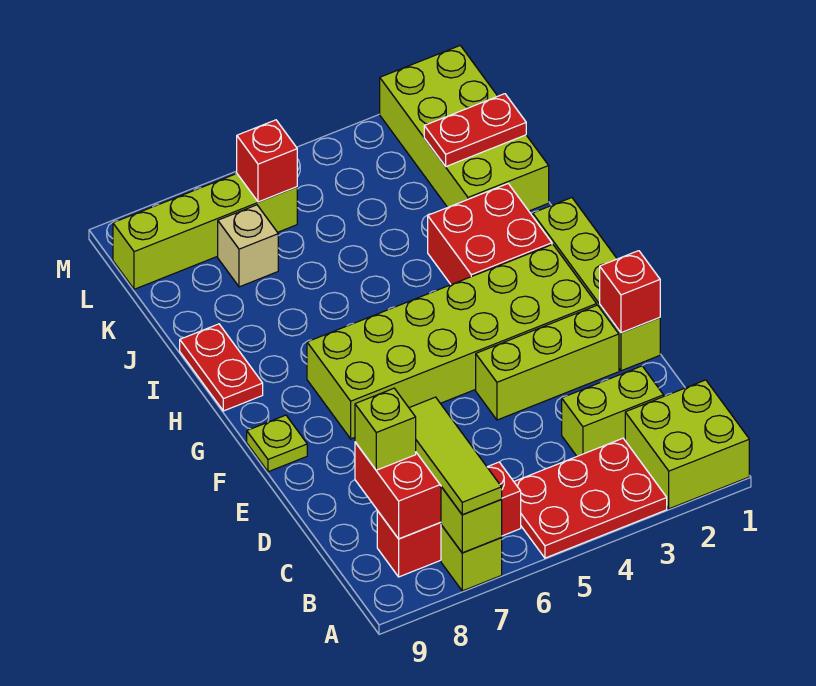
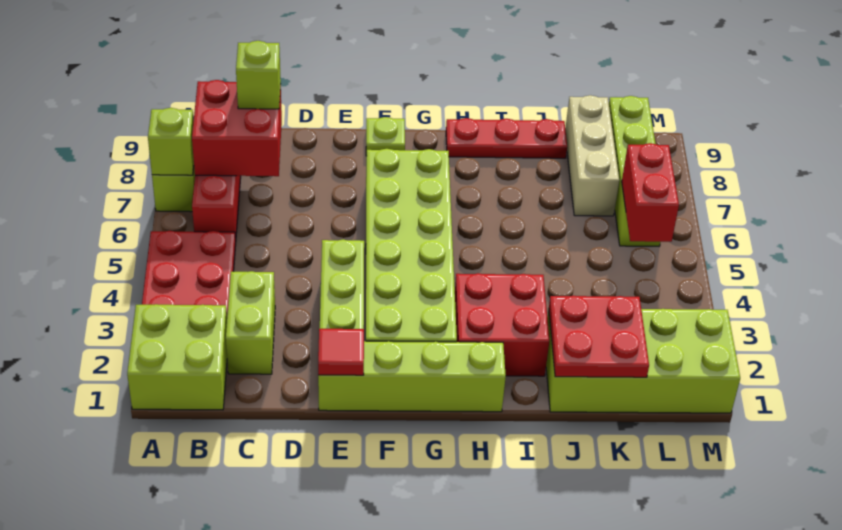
lime tile A7:C7 level 3 -> none
red brick E1 level 2 -> red tile E1 level 2
red plate H9:I9 level 1 -> red plate H9:J9 level 1
red plate K1:K2 level 2 -> red plate J1:K2 level 2
tan brick K7 level 1 -> tan brick K7:K9 level 1
red brick L6 level 2 -> red brick L5:L6 level 2

